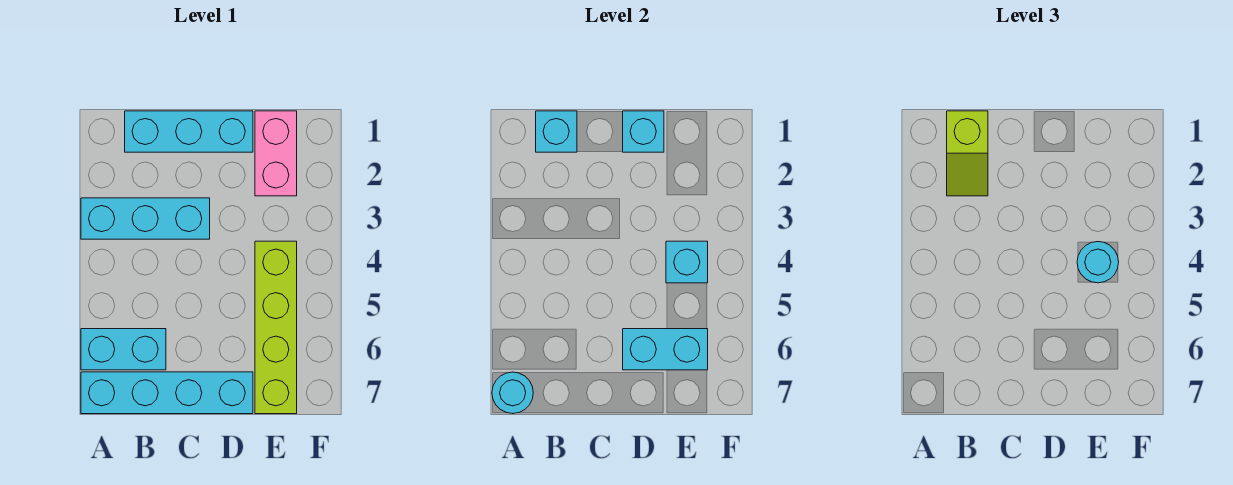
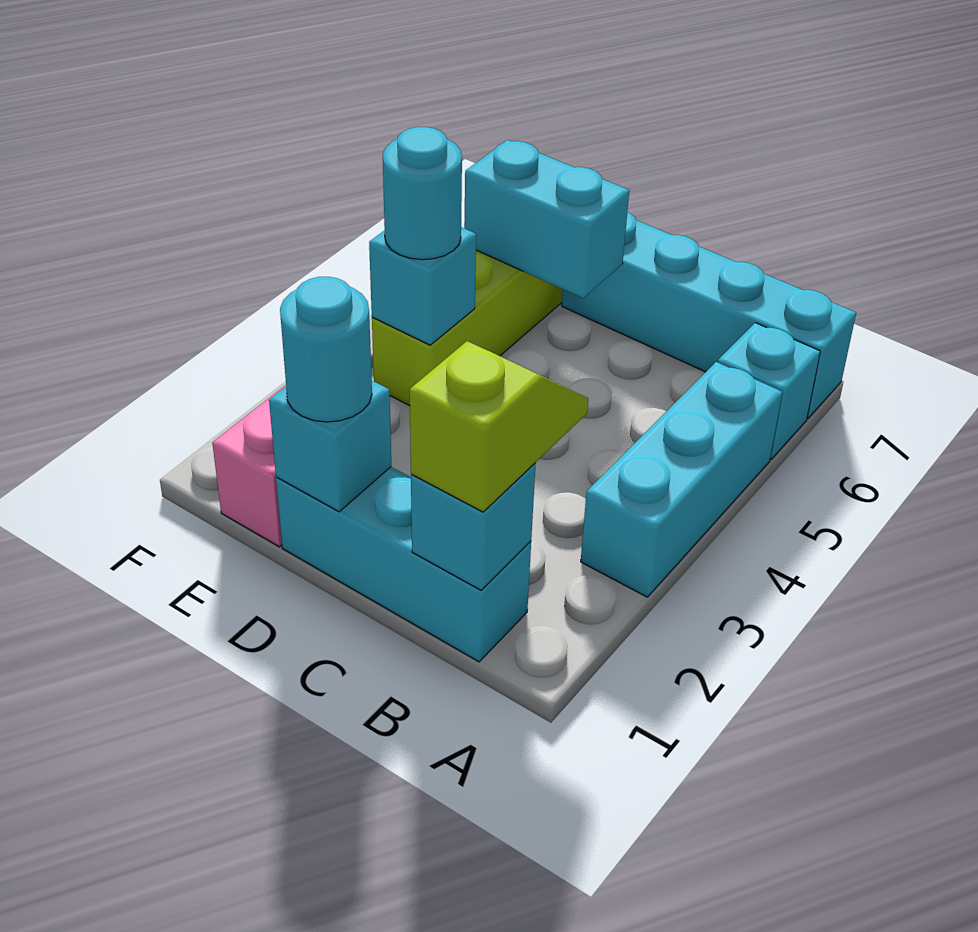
cyan brick A3:C3 level 1 -> cyan brick A3:A5 level 1
cyan brick A6:B6 level 1 -> cyan brick A6 level 1
cyan round brick A7 level 2 -> cyan round brick D1 level 3

